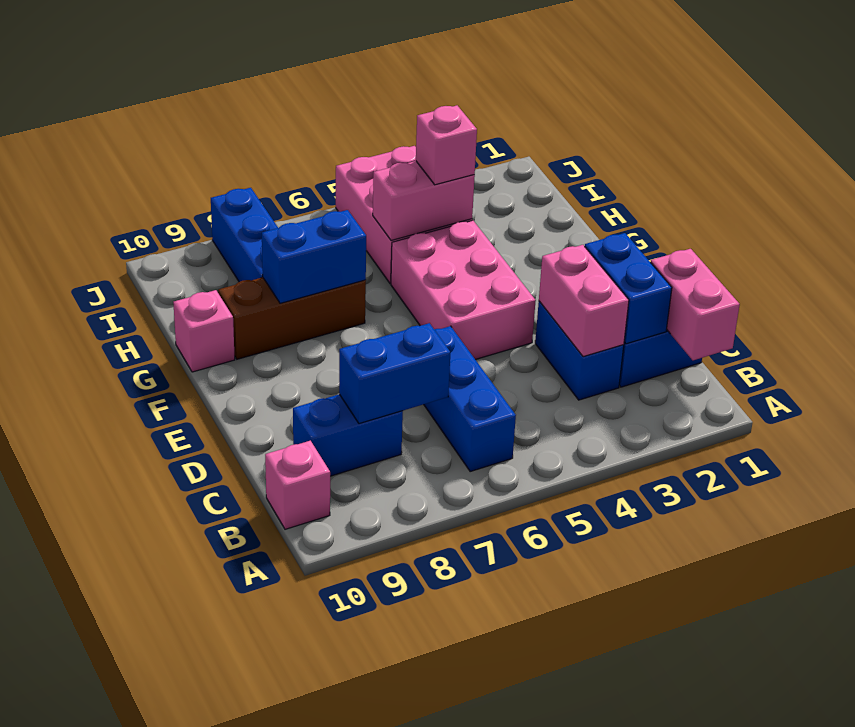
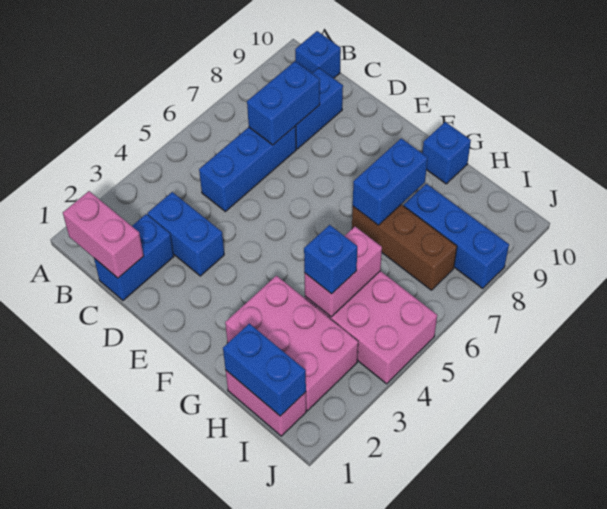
blue brick B6:D6 level 1 -> blue brick C5:C7 level 1
pink brick B10 level 1 -> blue brick B10 level 1
blue brick C2:D2 level 2 -> blue brick H1:I1 level 2
pink brick C3:D3 level 2 -> pink brick H1:I1 level 1
pink brick E4:G5 level 1 -> pink brick G2:I3 level 1
brown brick G7:G9 level 1 -> brown brick G7:I7 level 1
pink brick G10 level 1 -> blue brick G10 level 1
pink brick H4 level 3 -> blue brick H4 level 3

